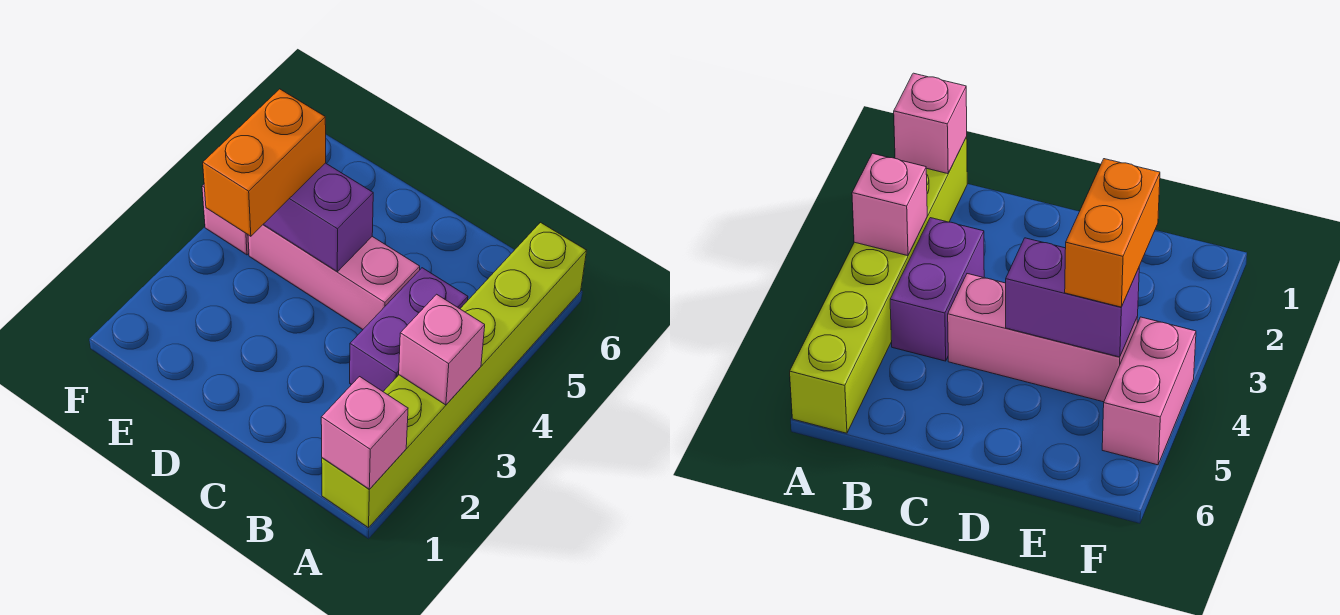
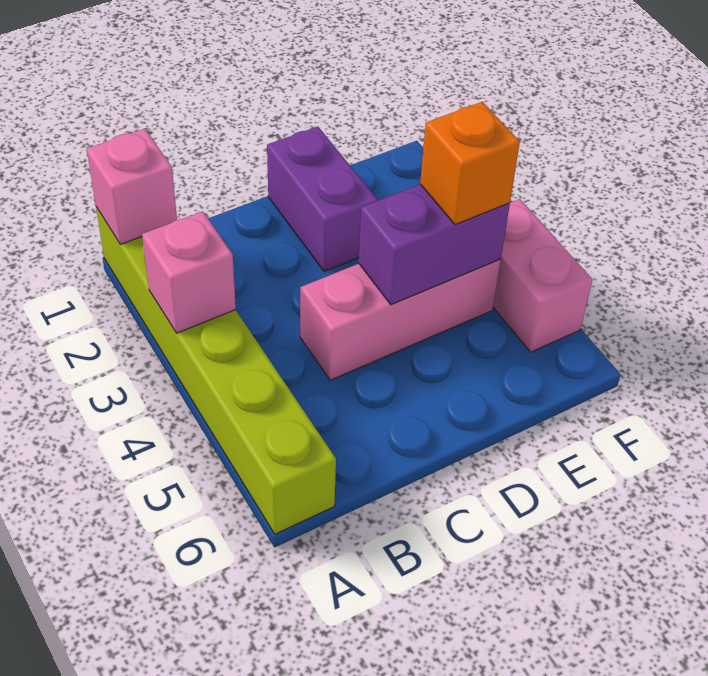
purple brick B3:B4 level 1 -> purple brick D1:D2 level 1
orange brick E3:E4 level 3 -> orange brick E4 level 3

